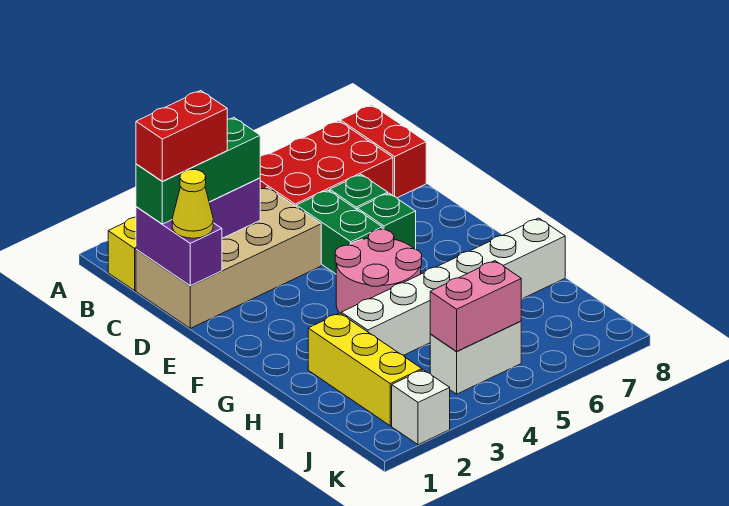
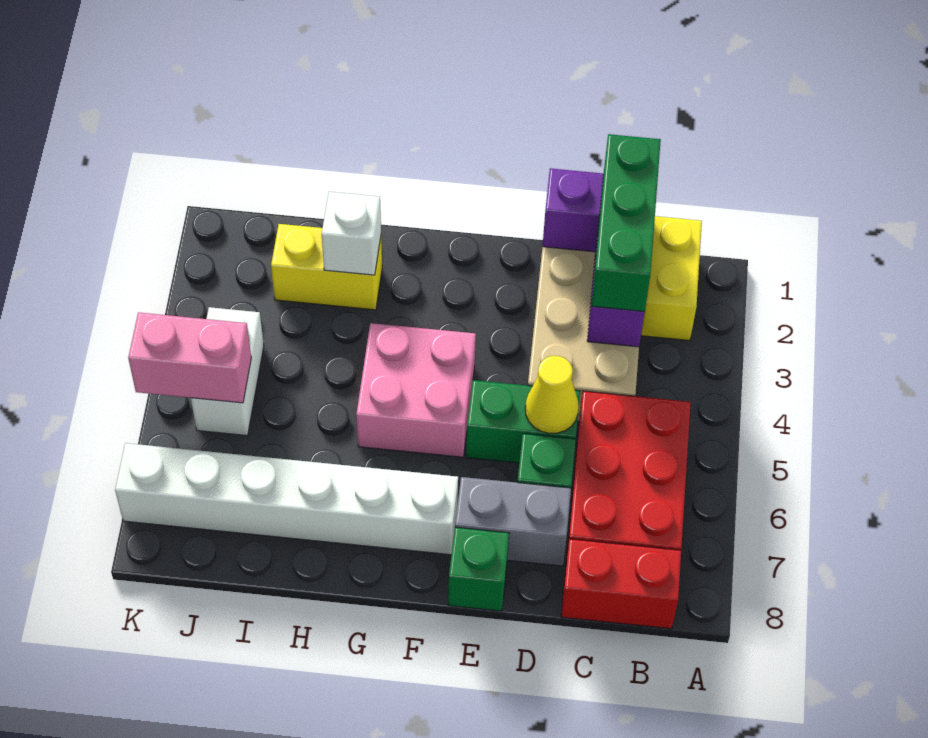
red brick C1:C2 level 4 -> none
yellow cone D1 level 3 -> yellow cone D5 level 2
none -> grey brick D7:E7 level 1
green brick E6 level 1 -> green brick E8 level 1
pink round brick F4:G5 level 1 -> pink brick F4:G5 level 1
yellow brick H2:J2 level 1 -> yellow brick H2:I2 level 1
white brick H3:H8 level 1 -> white brick F7:K7 level 1
pink brick J4:J5 level 2 -> pink brick J5:K5 level 2
white brick K2 level 1 -> white brick H2 level 2

